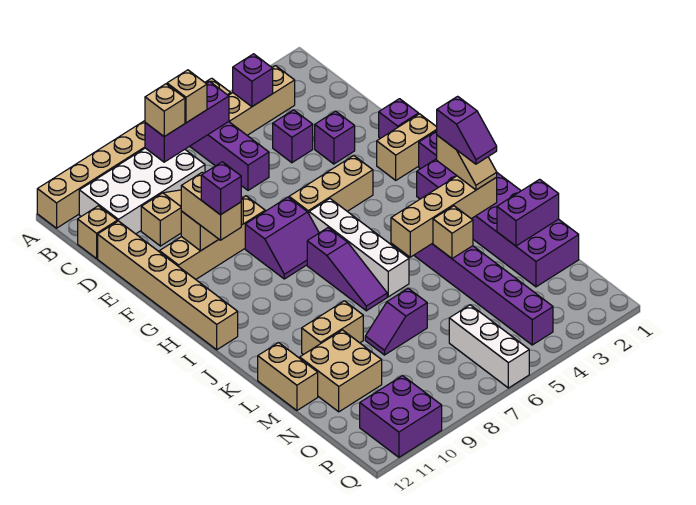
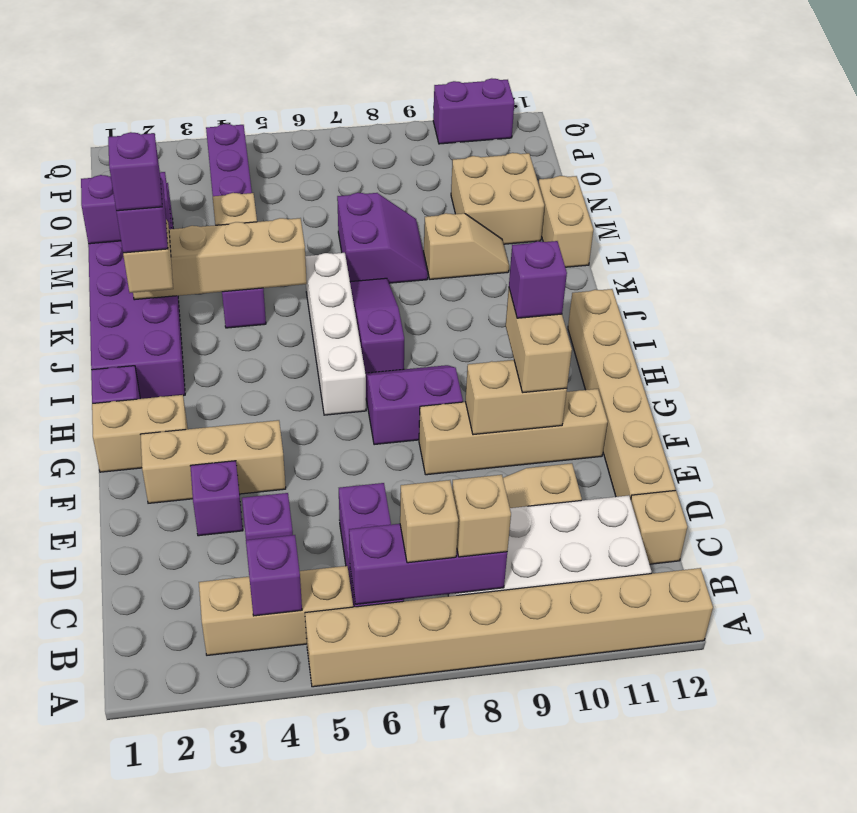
purple brick F1 level 1 -> purple brick J2 level 5
tan brick G4:G6 level 1 -> tan brick F2:F4 level 1
tan brick L9:L10 level 1 -> tan slope L9:L10 level 1 top 9
purple slope M7:M8 level 1 top 7 -> purple slope L7:M8 level 1 top 7
white brick O6:Q6 level 1 -> none
purple brick P10:Q11 level 1 -> purple brick Q10:Q11 level 1

